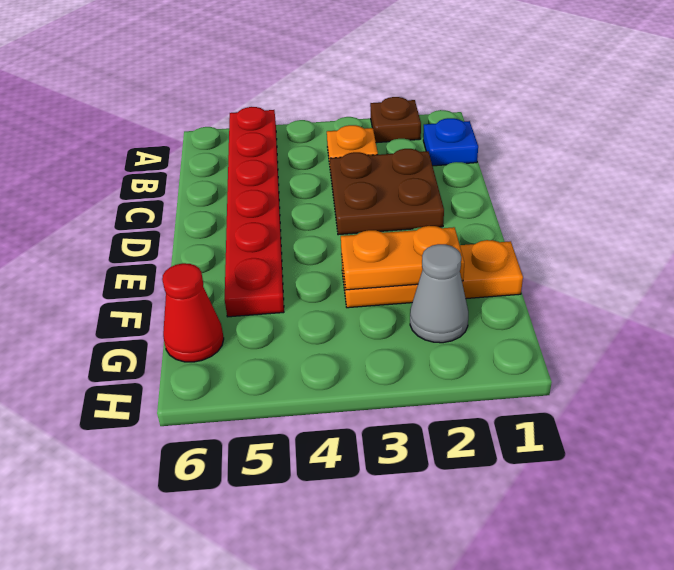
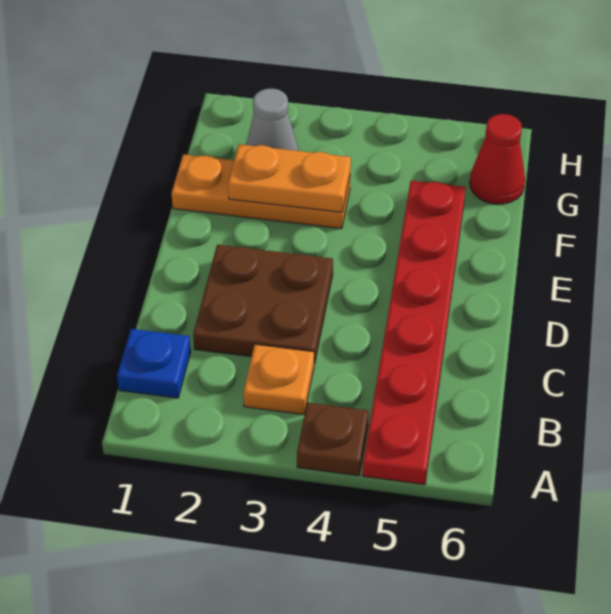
brown plate A2 level 1 -> brown plate A4 level 1

